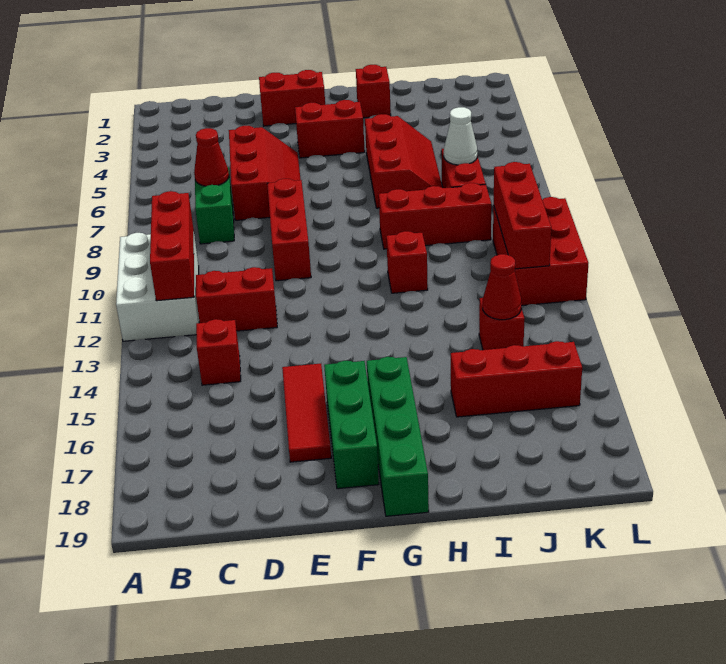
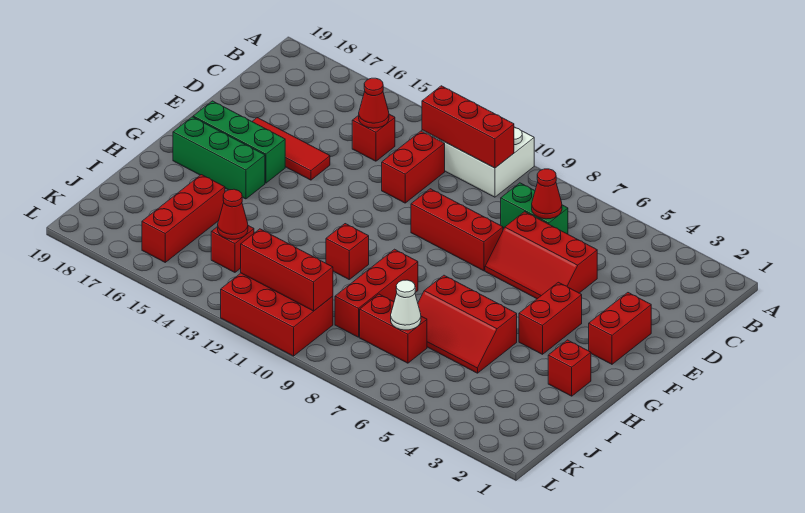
none -> red cone C14 level 2
green brick G16:G19 level 1 -> green brick G16:G18 level 1

